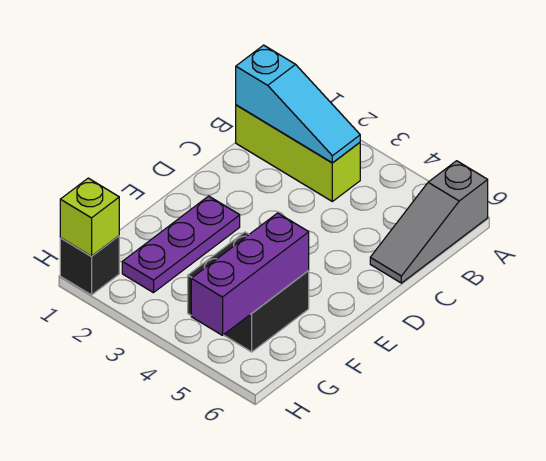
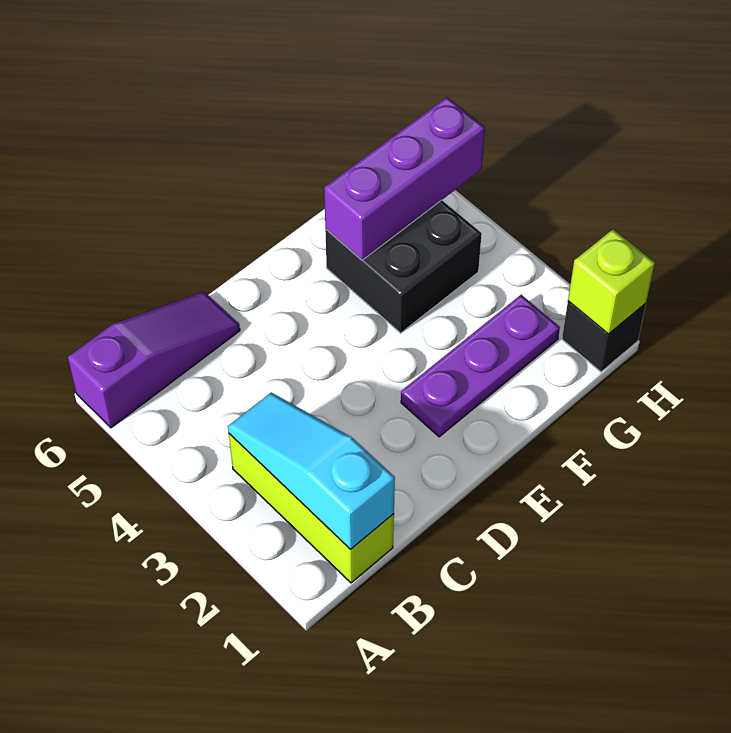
grey slope A6:C6 level 1 top A -> purple slope A6:C6 level 1 top A

